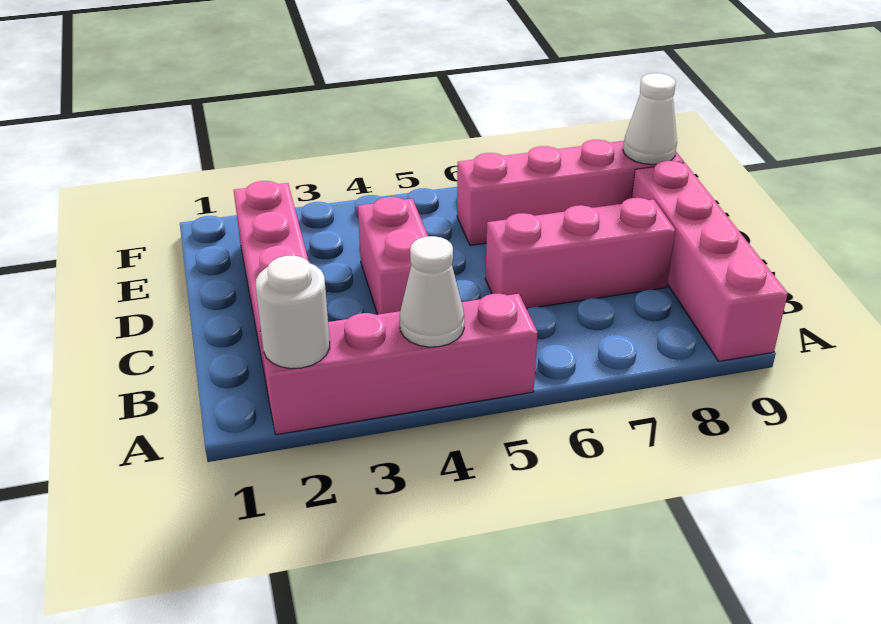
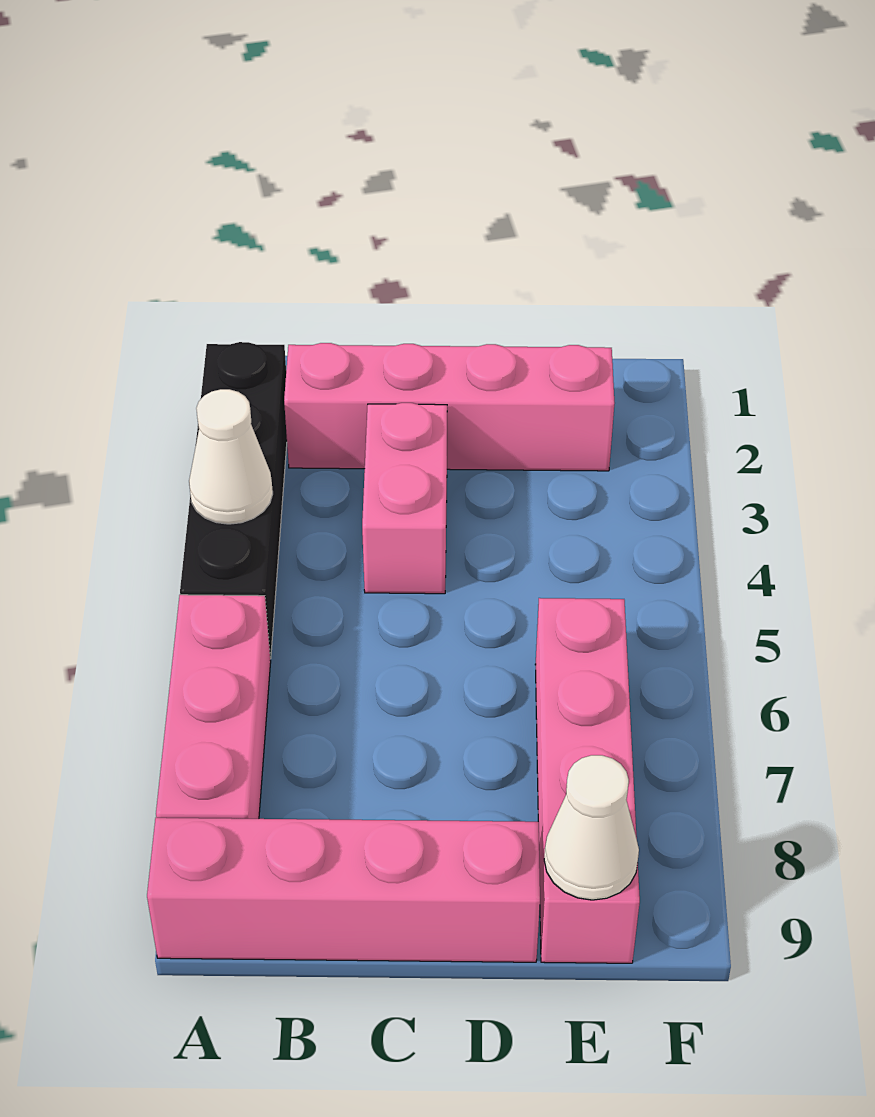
pink brick A2:A5 level 1 -> black brick A2:A5 level 1
white round brick A2 level 2 -> none
pink brick C4:D4 level 1 -> pink brick C3:C4 level 1
pink brick C6:C8 level 1 -> pink brick A6:A8 level 1

